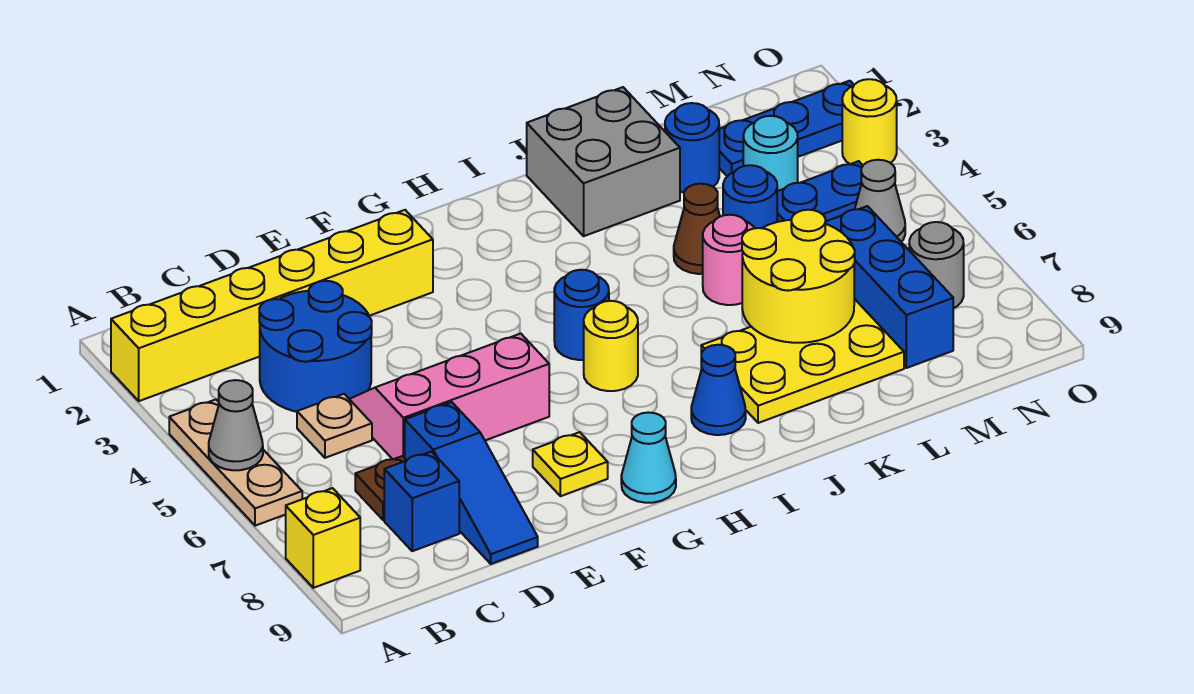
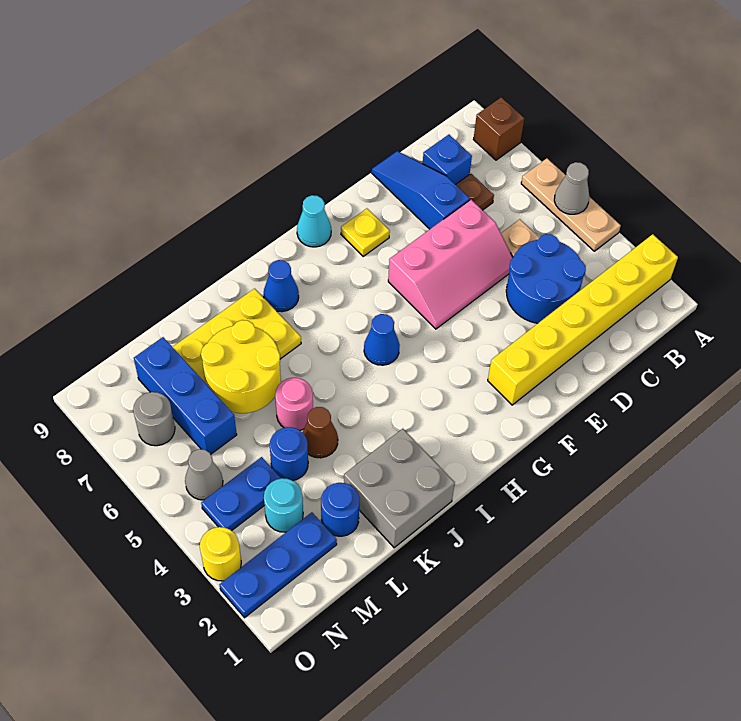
yellow brick A8 level 1 -> brown brick A8 level 1
blue round brick H5 level 1 -> blue cone H5 level 1
yellow round brick H6 level 1 -> none

